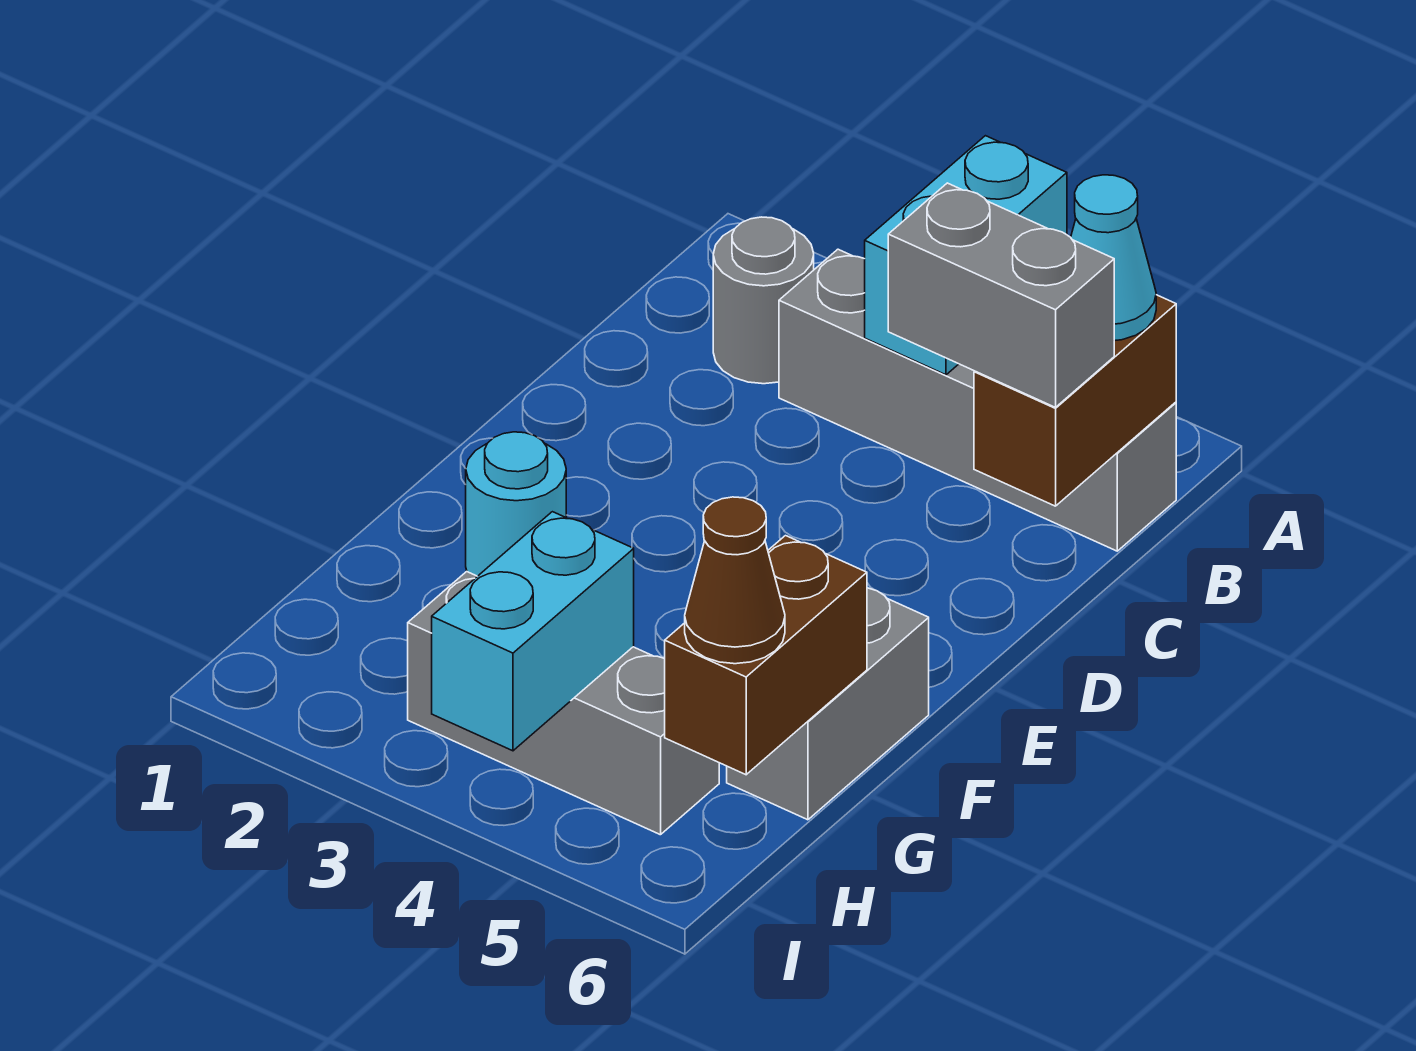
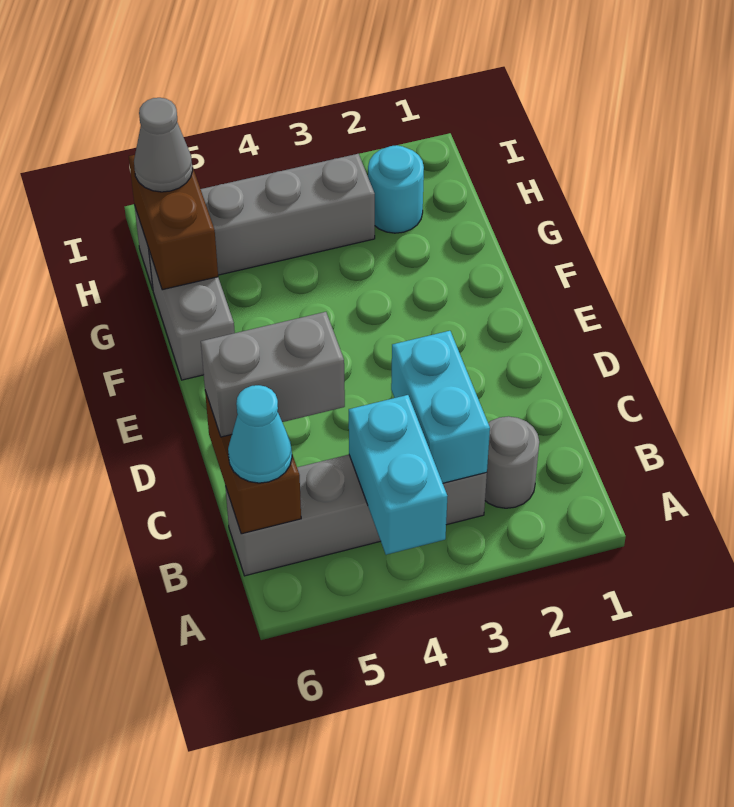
cyan round brick F2 level 1 -> cyan round brick H2 level 1
grey brick H3:H5 level 1 -> grey brick H3:H6 level 1
cyan brick H4:I4 level 2 -> cyan brick B3:C3 level 2
brown cone H6 level 3 -> grey cone H6 level 3

